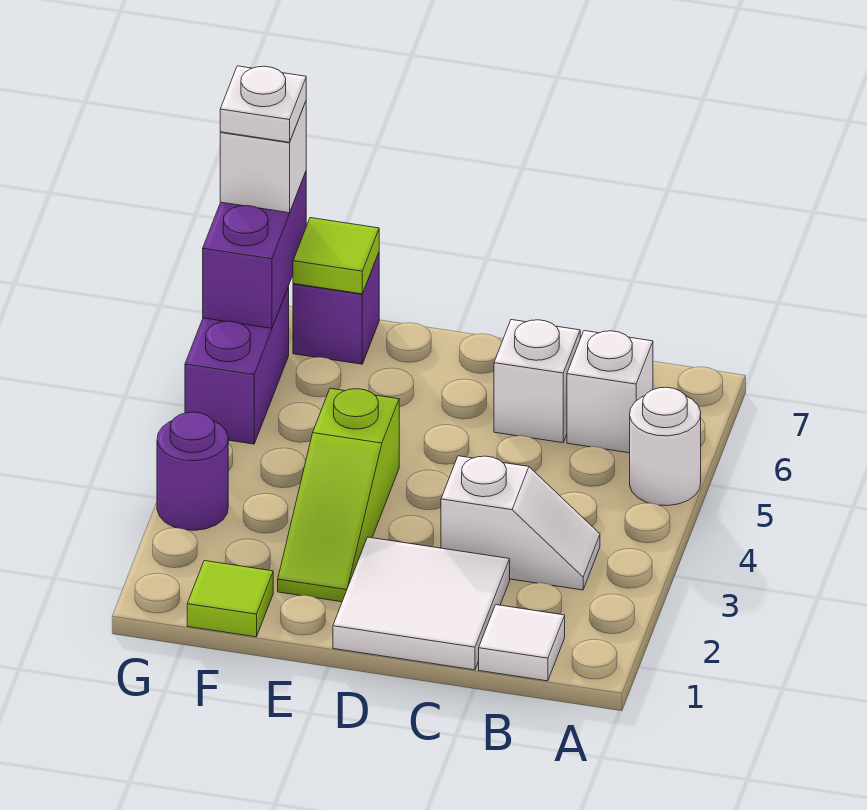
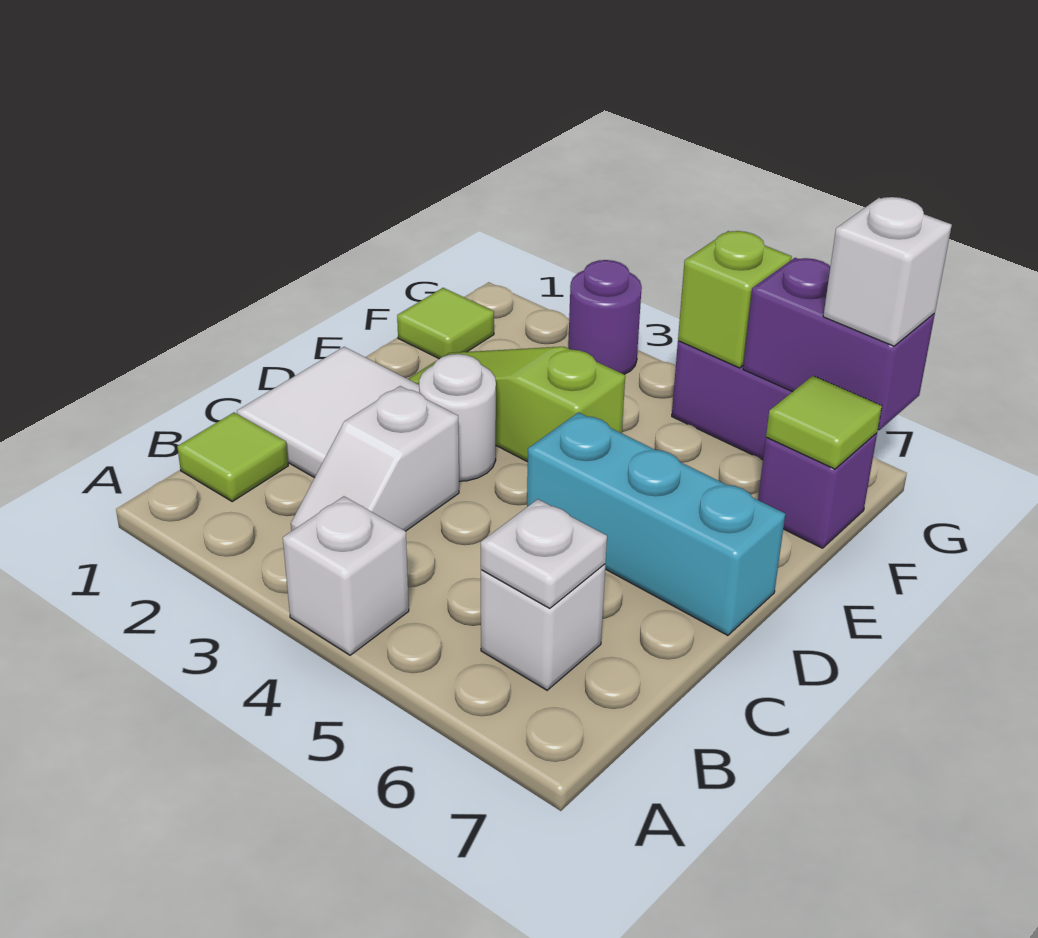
white round brick A5 level 1 -> white round brick D3 level 1
white tile B1 level 1 -> lime tile B1 level 1
white brick C6 level 1 -> white brick A4 level 1
none -> cyan brick D5:D7 level 1
none -> lime brick G5 level 2
white plate G7 level 4 -> white plate B6 level 2

